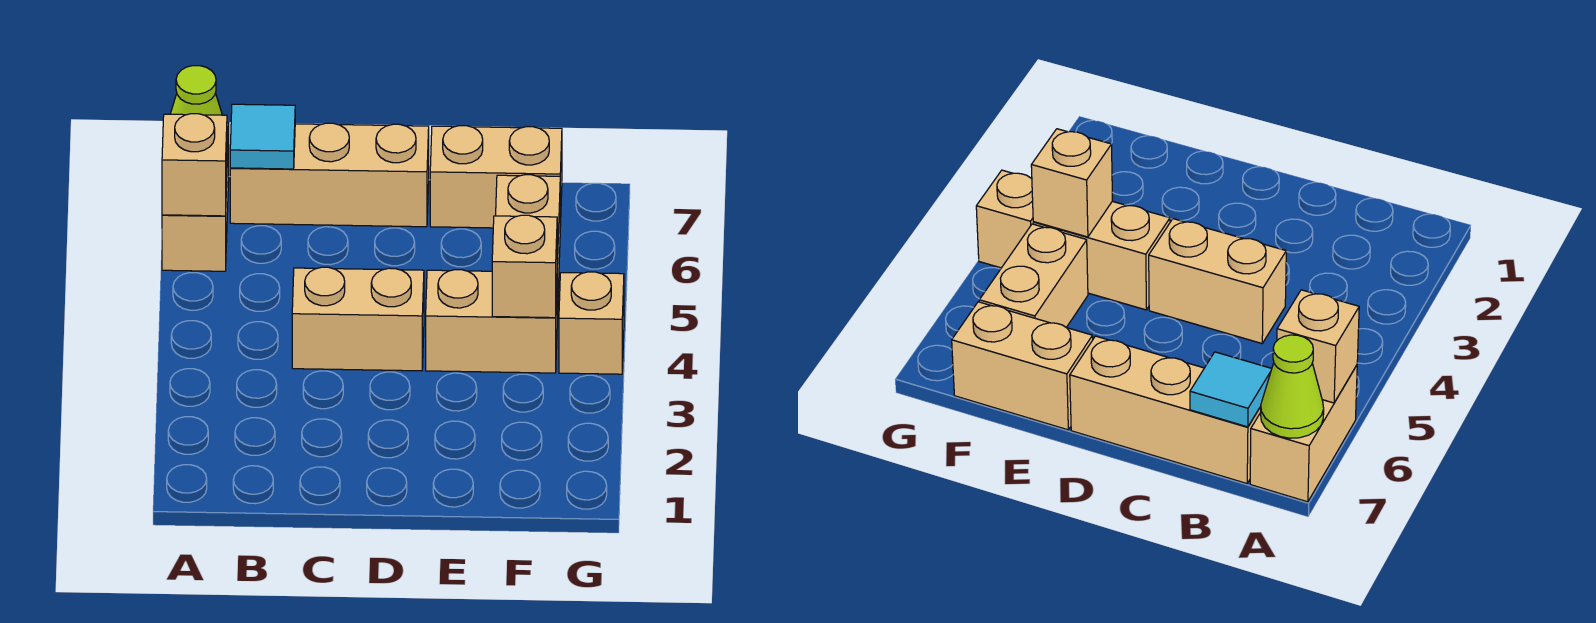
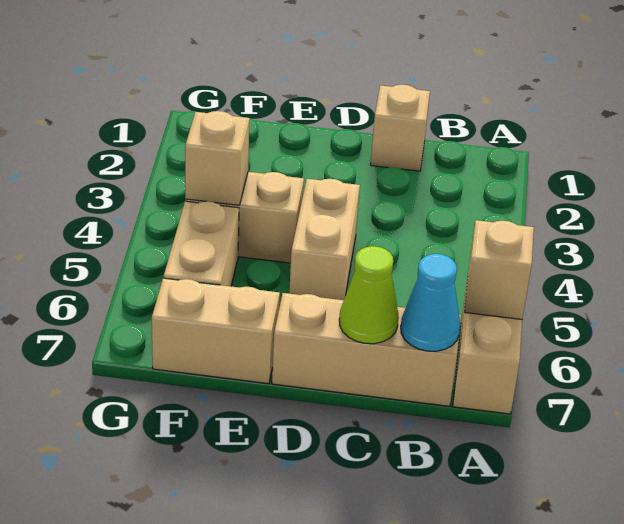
lime cone A7 level 2 -> lime cone C7 level 2
cyan tile B7 level 2 -> cyan cone B7 level 2
tan brick C4:D4 level 1 -> tan brick D4:D5 level 1
tan brick G4 level 1 -> tan brick C1 level 1

